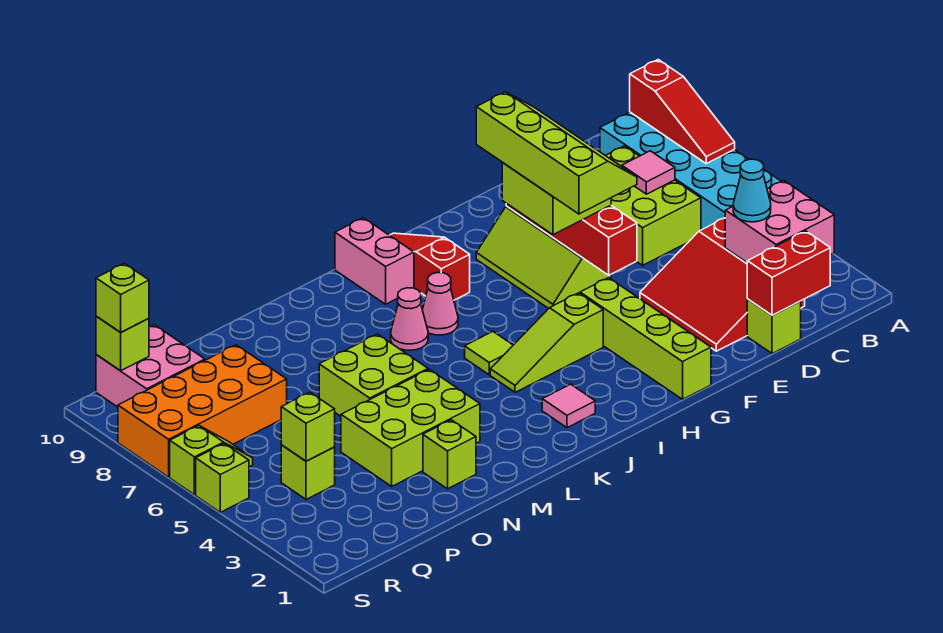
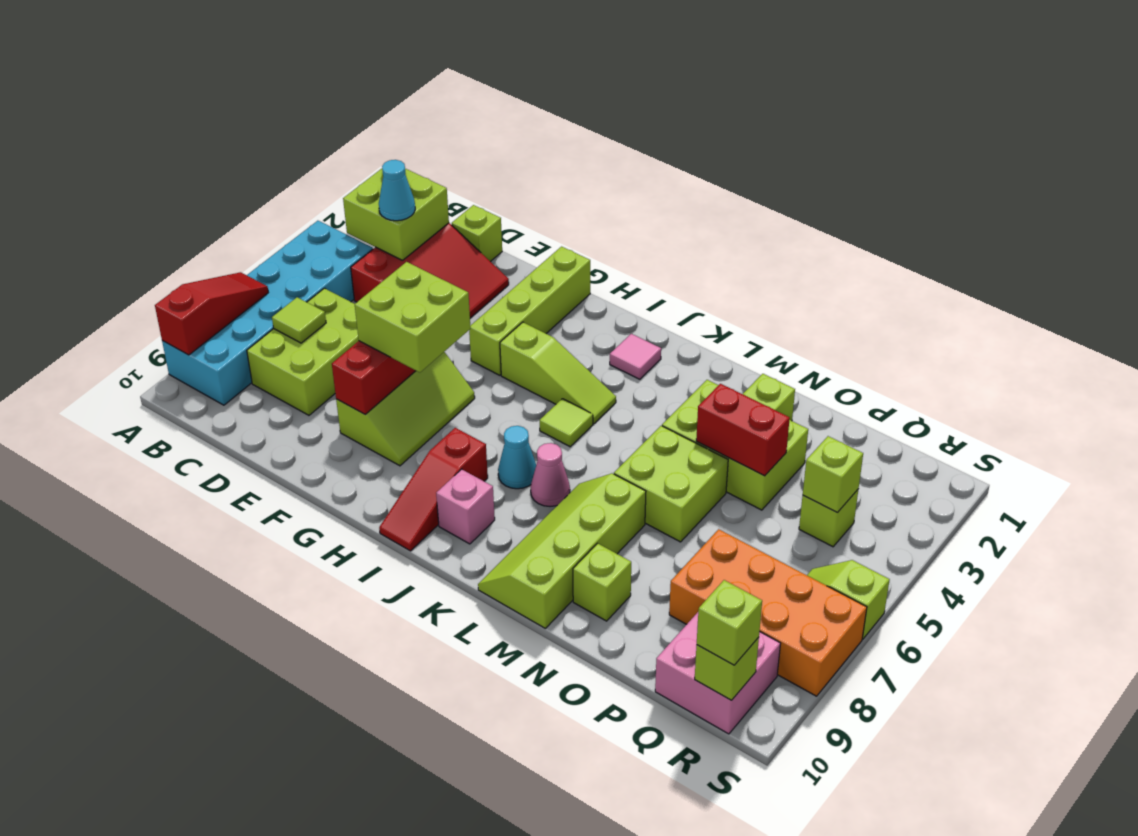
pink brick B2:C3 level 2 -> lime brick B2:C3 level 2
red brick C1:D1 level 2 -> red brick N4:O4 level 2
pink tile C7 level 2 -> lime tile C7 level 2
lime slope F5:G8 level 4 top G -> lime slope L7:M10 level 1 top M
pink cone J7 level 1 -> cyan cone J7 level 1
pink brick J9:J10 level 1 -> pink brick J9 level 1
lime brick S5 level 1 -> lime brick N9 level 1

